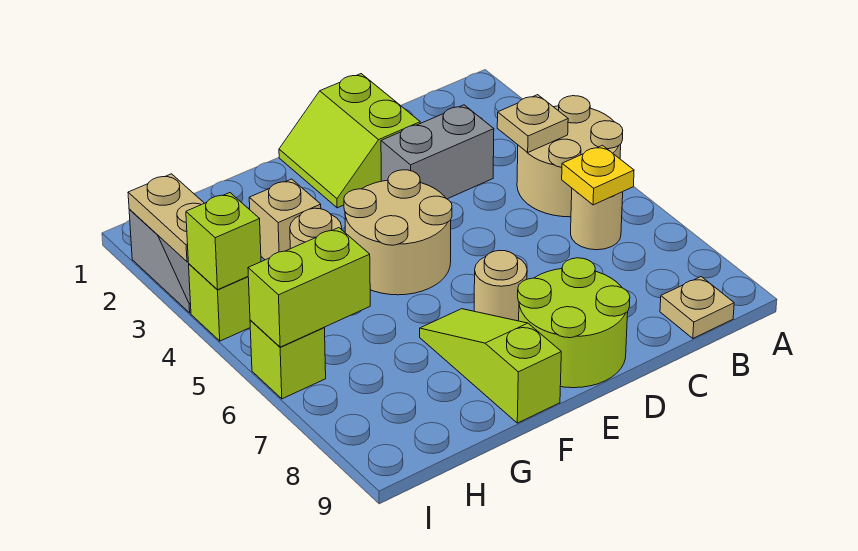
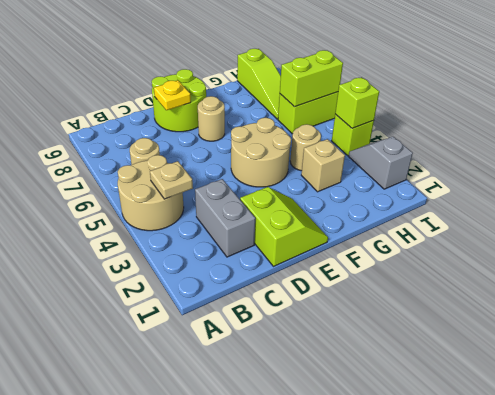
yellow plate B6 level 2 -> yellow plate D8 level 2
tan plate B9 level 1 -> none
grey brick C3:D3 level 1 -> grey brick C2:C3 level 1
lime slope F7:F9 level 1 top 9 -> lime slope H7:H9 level 1 top 9
tan plate I2:I3 level 2 -> none
lime brick I6 level 1 -> lime brick H6:I6 level 1

